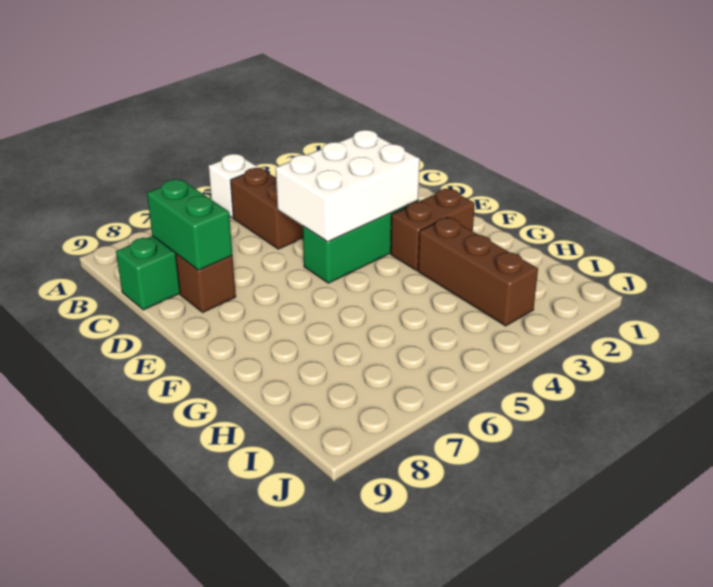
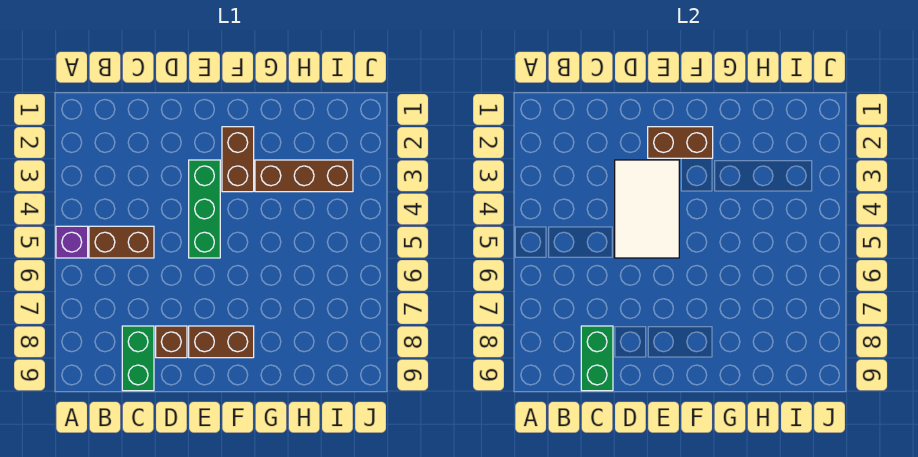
white brick A5 level 1 -> purple brick A5 level 1
green brick C8:D8 level 2 -> green brick C8:C9 level 2
white brick D3:E5 level 2 -> white tile D3:E5 level 2
none -> brown brick E2:F2 level 2
none -> brown brick E8:F8 level 1

